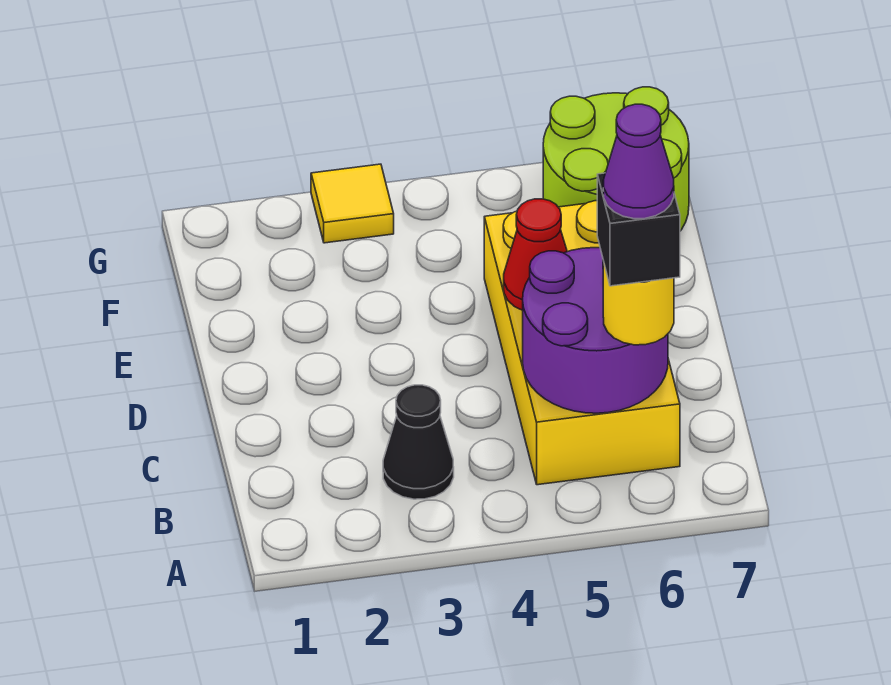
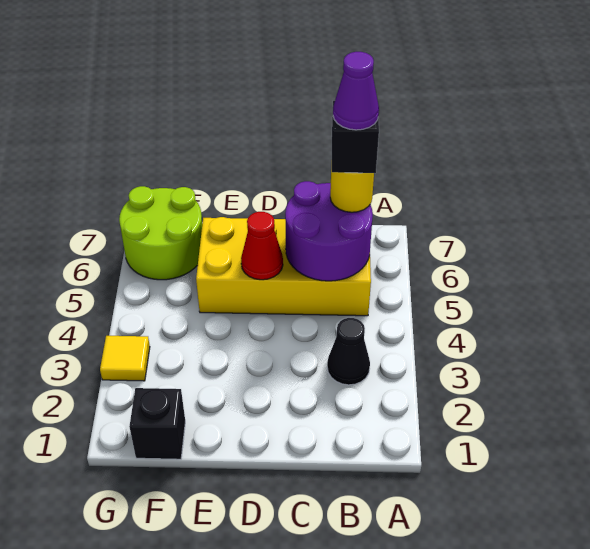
none -> black brick F1 level 1

